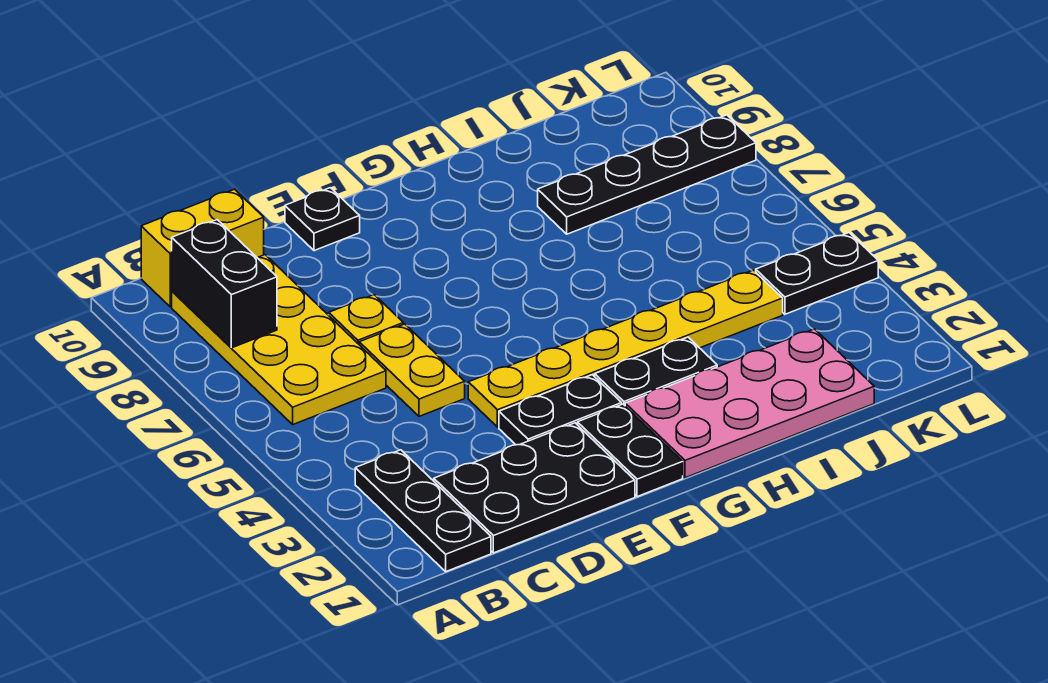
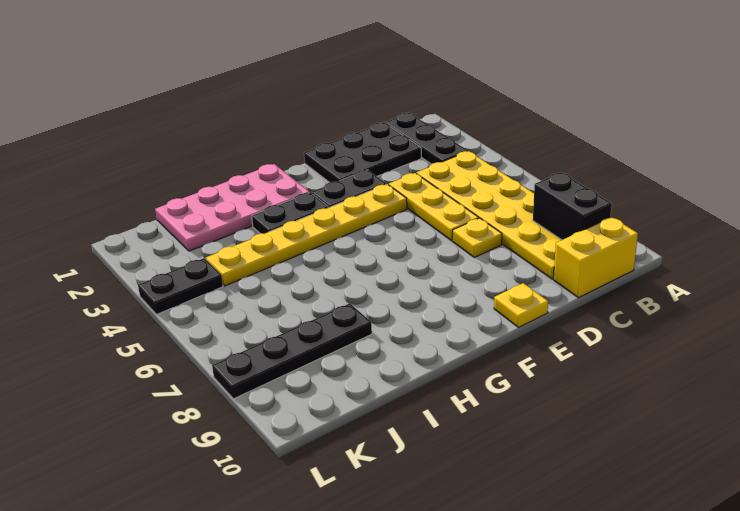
yellow plate B6:C9 level 1 -> yellow plate B4:C9 level 1
yellow plate D5:D6 level 1 -> yellow plate D4:D6 level 1
black plate E10 level 1 -> yellow plate E10 level 1
black plate F1:F2 level 1 -> none

